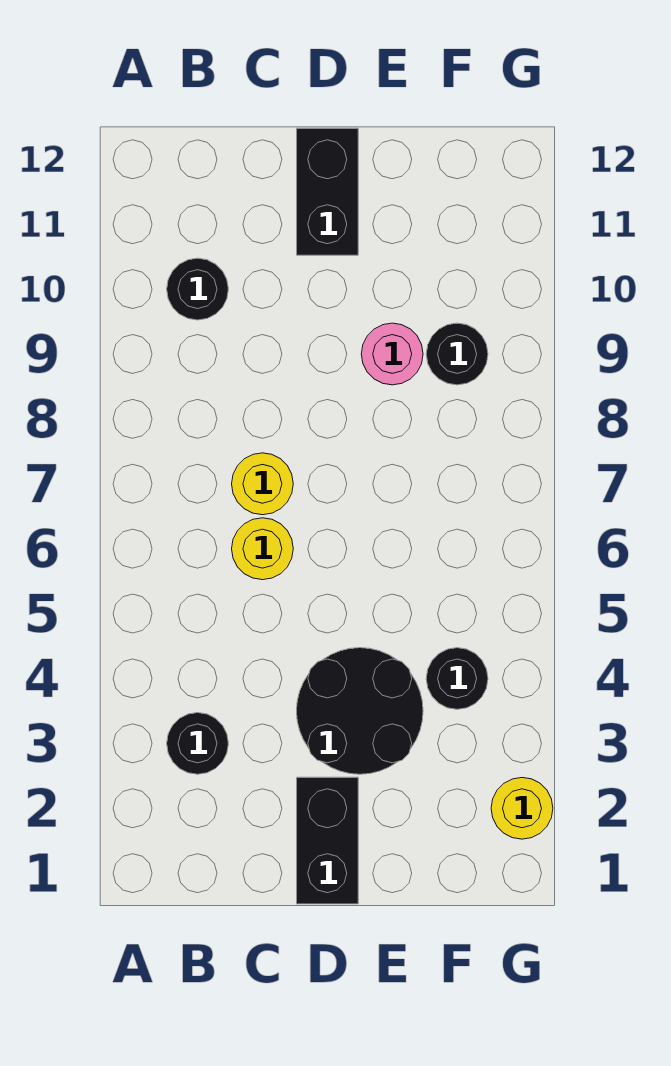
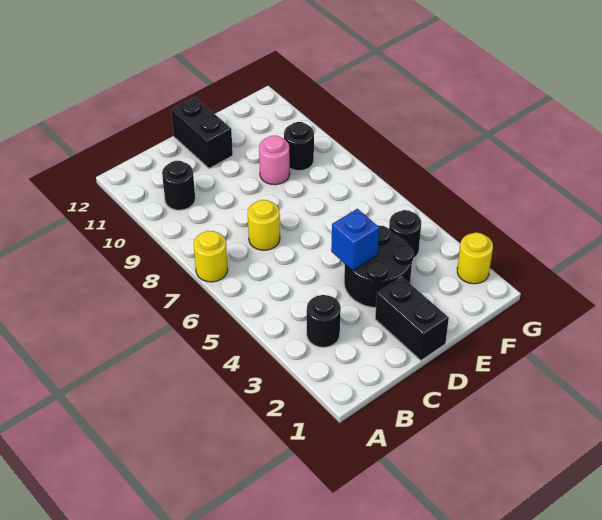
yellow round brick C6 level 1 -> yellow round brick A7 level 1
none -> blue brick D4 level 2

